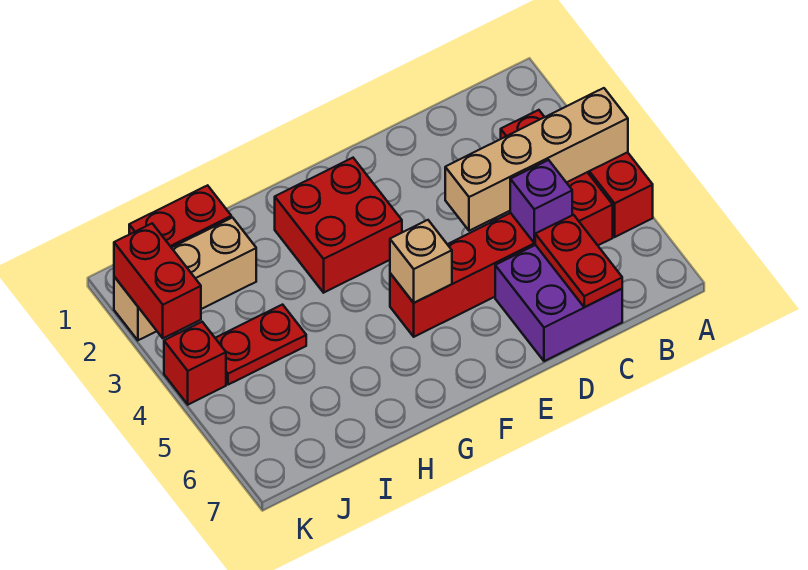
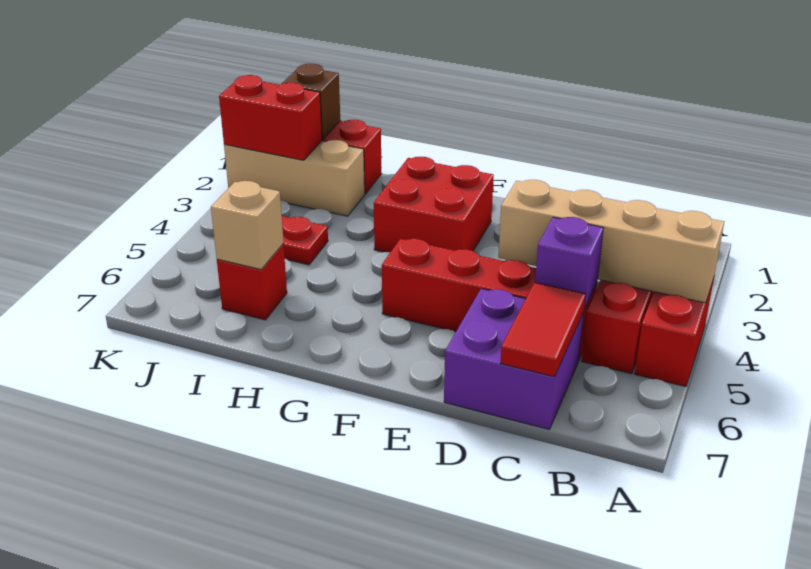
red plate C6:C7 level 2 -> red tile C6:C7 level 2
tan brick F5 level 2 -> tan brick I6 level 2
none -> brown brick J1 level 2
red brick K2:K3 level 2 -> red brick J2:K2 level 2
red brick K4 level 1 -> red brick I6 level 1

